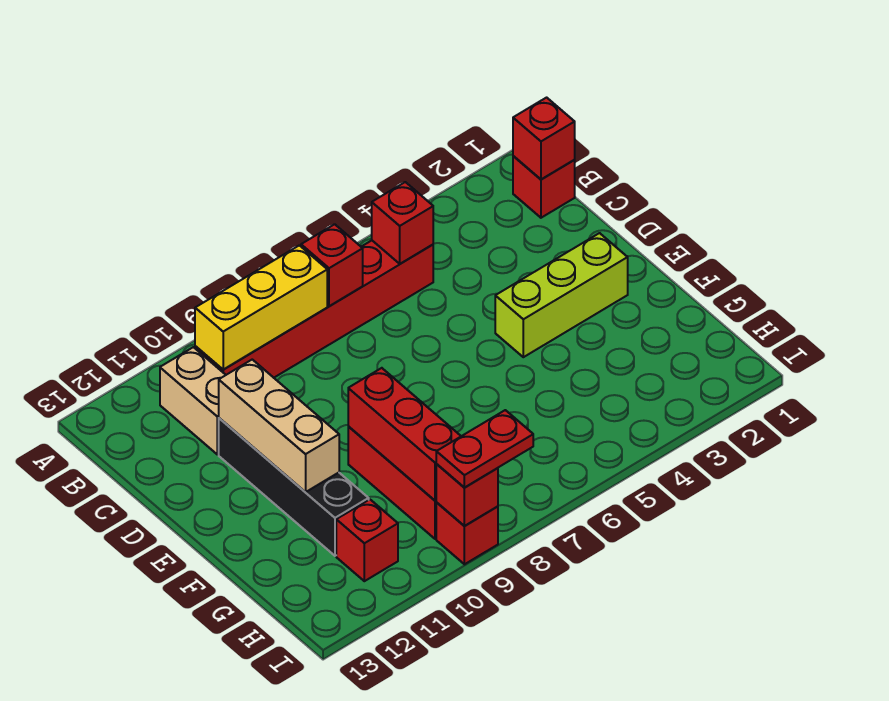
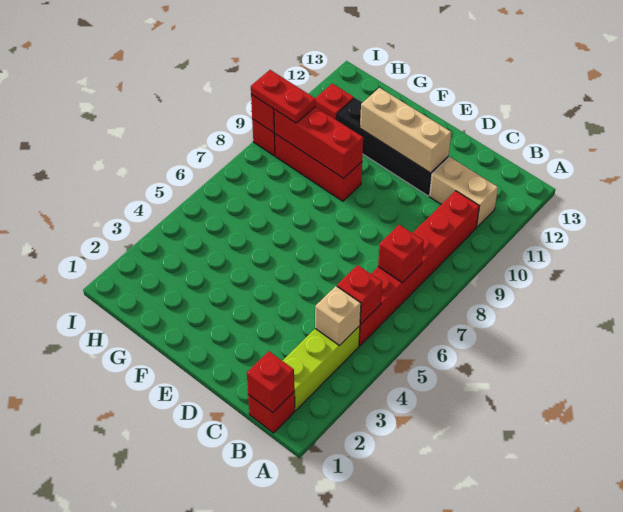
none -> tan brick B4 level 2
yellow brick B8:B10 level 2 -> none
lime brick E2:E4 level 1 -> lime brick B2:B4 level 1
red plate I8:I9 level 3 -> red plate H9:I9 level 3

